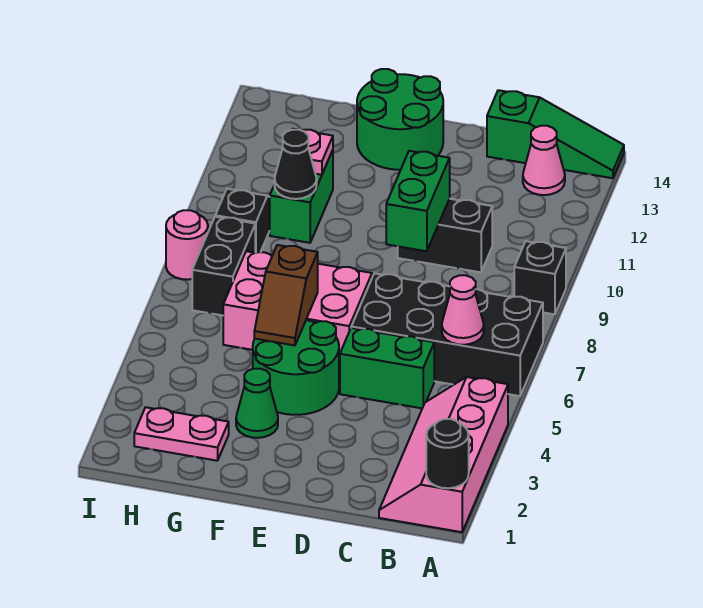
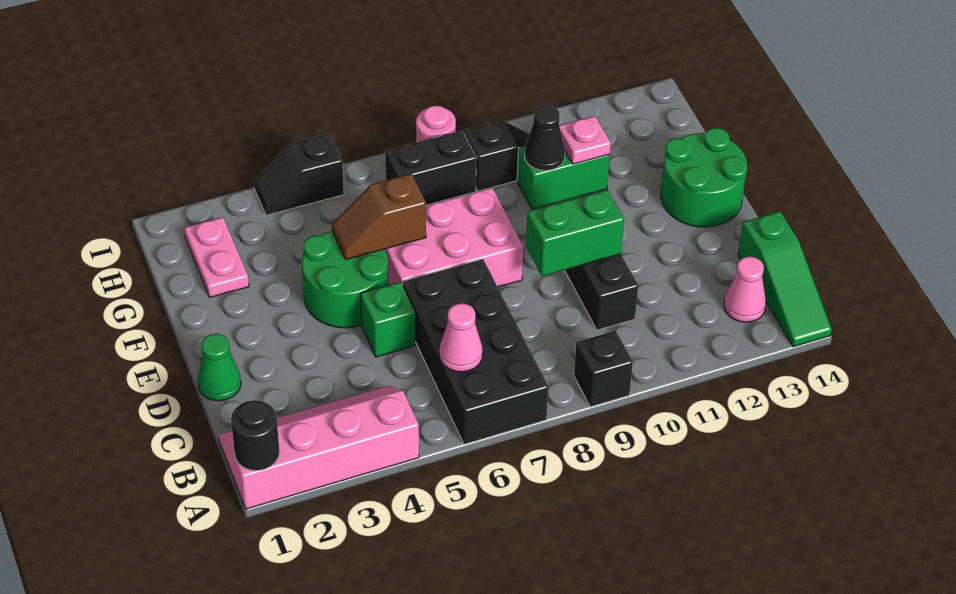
green brick C5:D5 level 1 -> green brick D5 level 1
pink brick E6:G7 level 1 -> pink brick E6:F8 level 1
green cone F3 level 1 -> green cone D1 level 1
none -> black slope I4:I5 level 1 top 5

